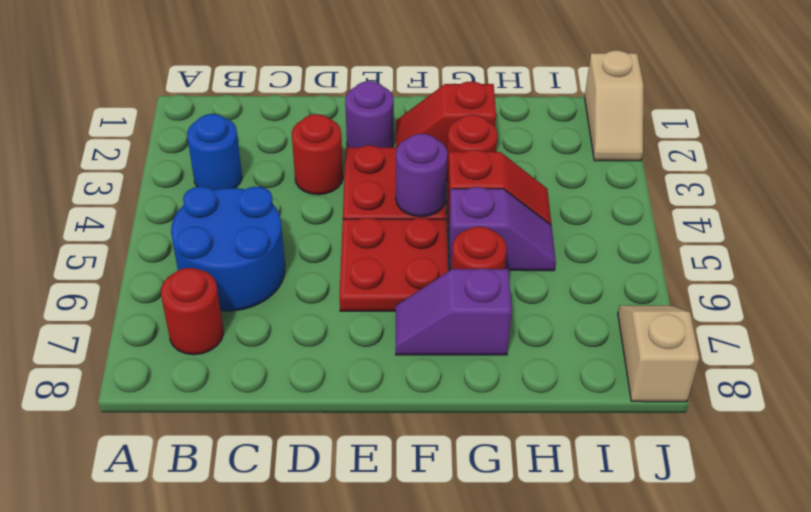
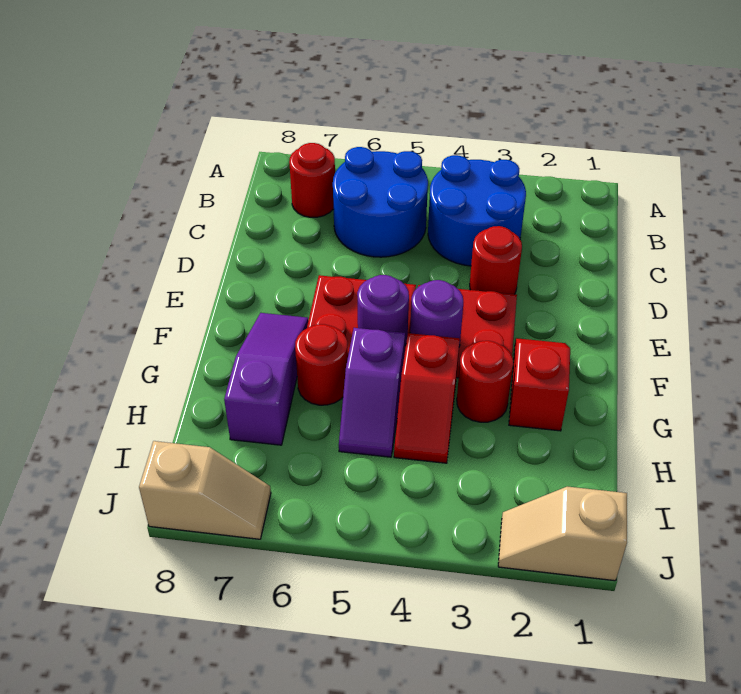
blue round brick B3 level 1 -> blue round brick B3:C4 level 1
purple round brick E2 level 1 -> purple round brick F5 level 2
purple slope F7:G7 level 1 top G -> purple slope F7:H7 level 1 top H

